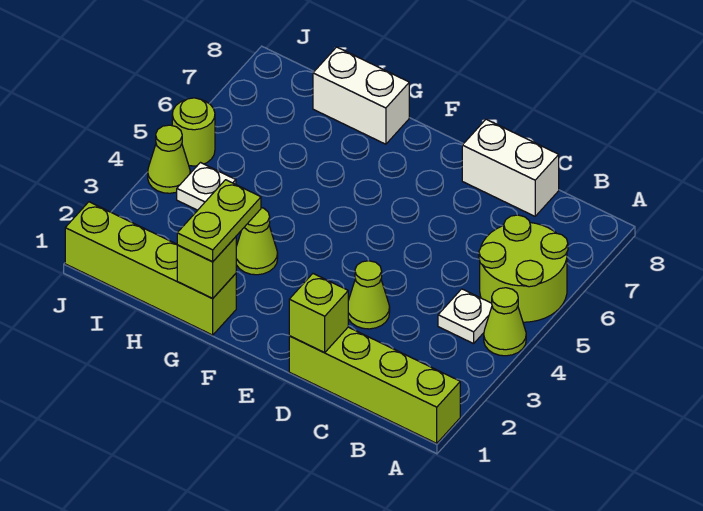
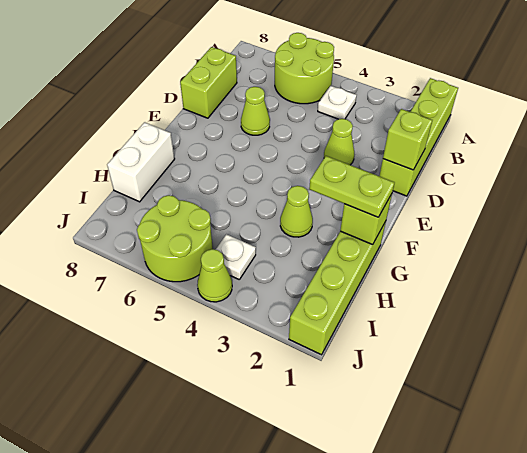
lime cone A4 level 1 -> lime cone D6 level 1
white brick C8:D8 level 1 -> lime brick C8:D8 level 1
lime round brick J5 level 1 -> lime round brick I5:J6 level 1

